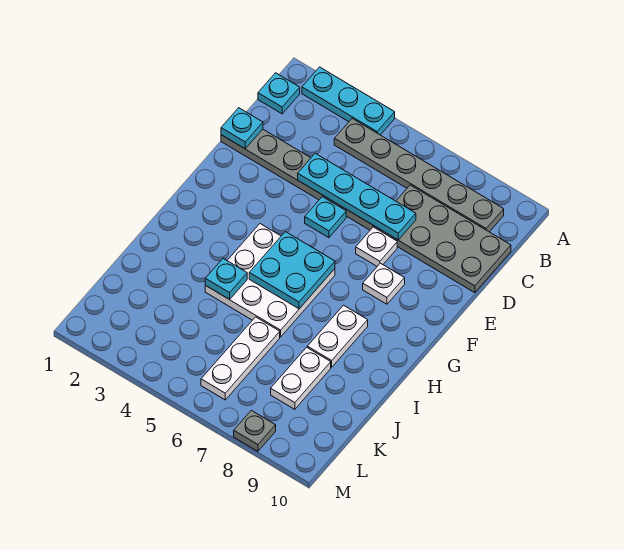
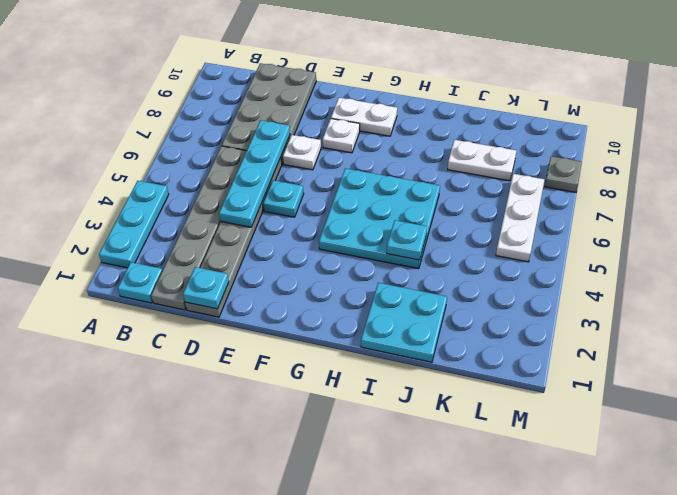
grey plate B4:B9 level 1 -> grey plate C1:C6 level 1
white plate G4:I6 level 1 -> cyan plate G4:I6 level 1
cyan plate G5:H6 level 2 -> cyan plate I1:J2 level 1
white plate H8:I8 level 1 -> white plate F9:G9 level 1
white plate J6:L6 level 1 -> white plate L5:L7 level 1

